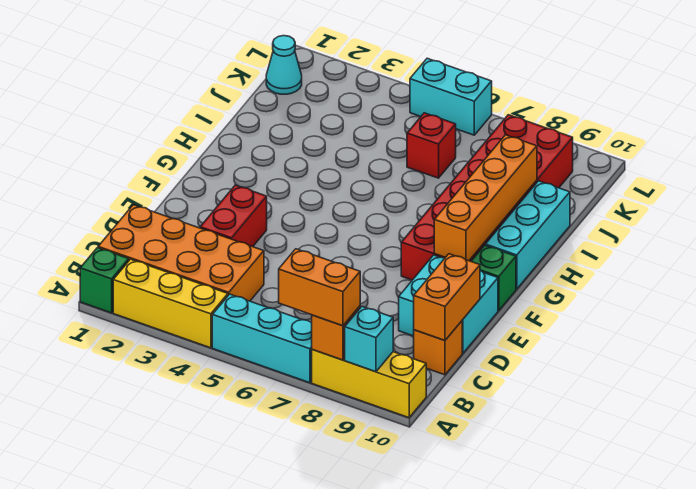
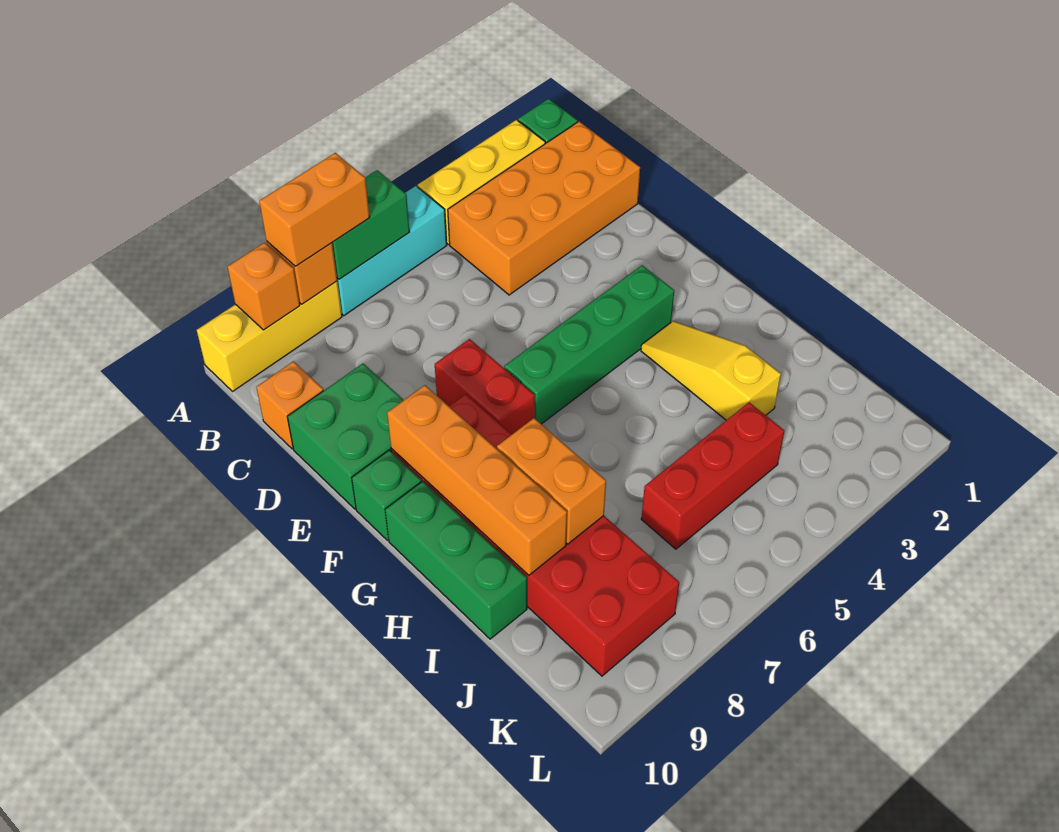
none -> green brick A6:A7 level 2
cyan brick A9 level 2 -> orange brick A9 level 2
orange brick C10:D10 level 2 -> orange brick H8:I8 level 2
red brick D3:E3 level 1 -> red brick E7:F7 level 1
cyan brick D9:E10 level 1 -> green brick D9:E10 level 1
none -> green brick F3:F6 level 1
none -> yellow slope G3:I3 level 1 top I
cyan brick G10:I10 level 1 -> green brick G10:I10 level 1
red brick J6 level 1 -> red brick J4:J6 level 1
cyan cone K1 level 1 -> none
cyan brick L5:L6 level 1 -> none

